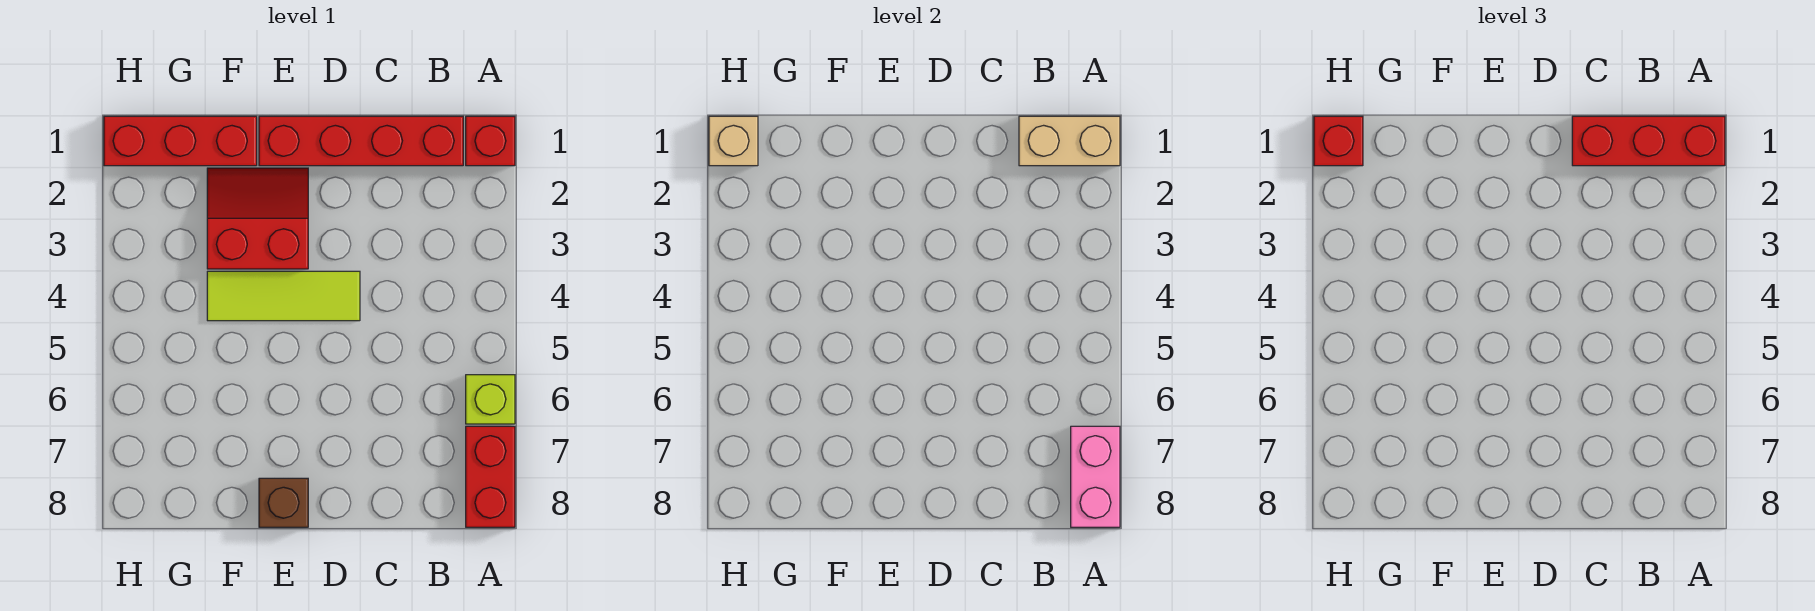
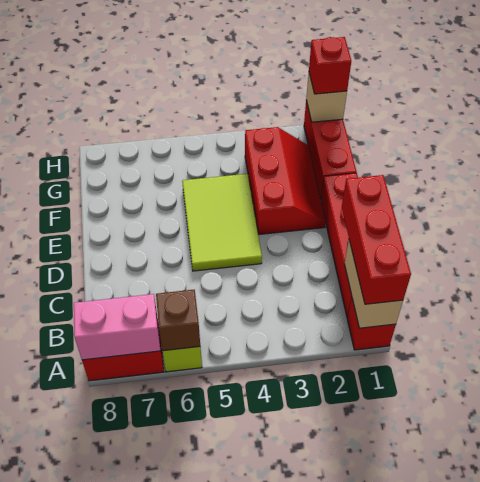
lime tile D4:F4 level 1 -> lime tile D4:F5 level 1
red slope E2:F3 level 1 top 3 -> red slope E2:G3 level 1 top 3
brown brick E8 level 1 -> brown brick A6 level 2

